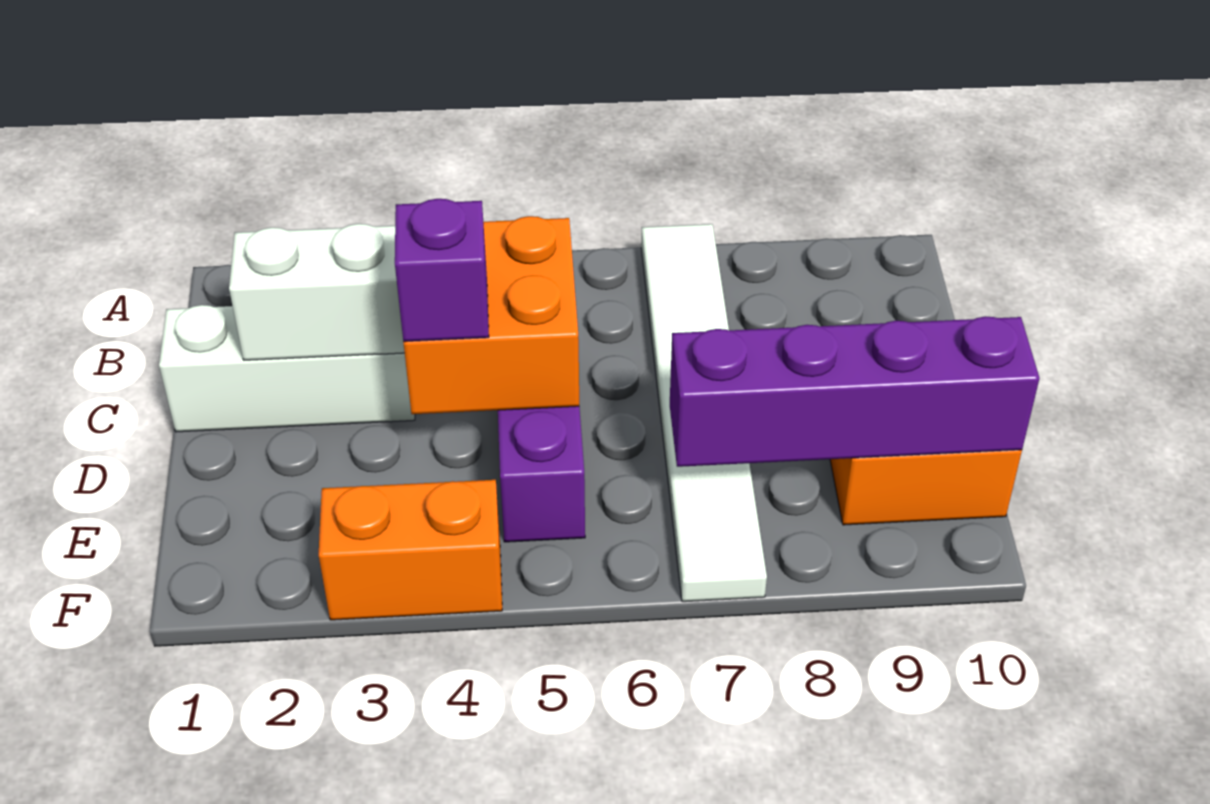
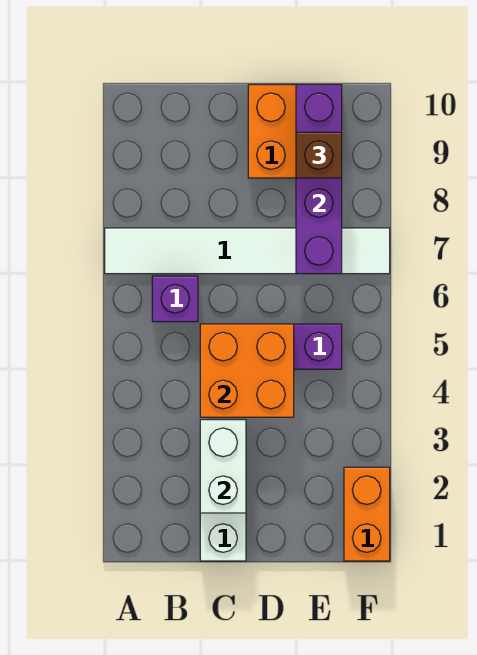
purple brick D4 level 3 -> purple brick B6 level 1
none -> brown brick E9 level 3
orange brick F3:F4 level 1 -> orange brick F1:F2 level 1

